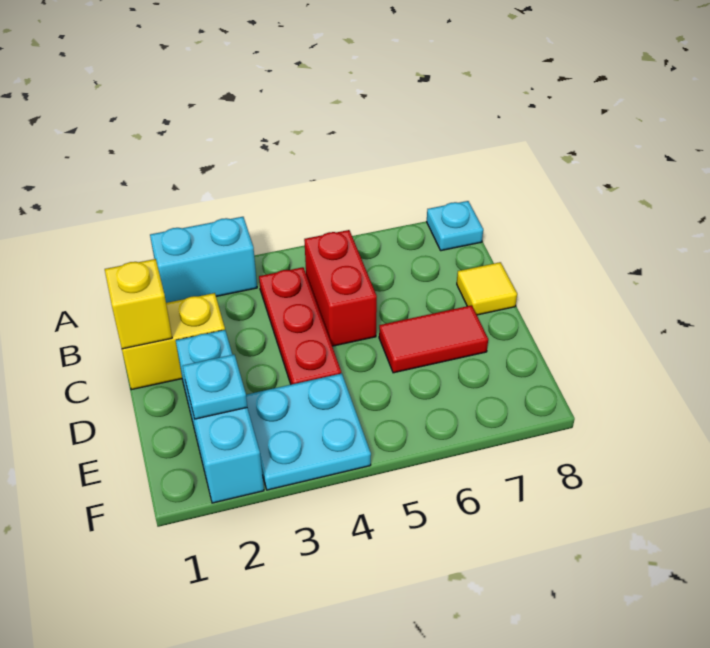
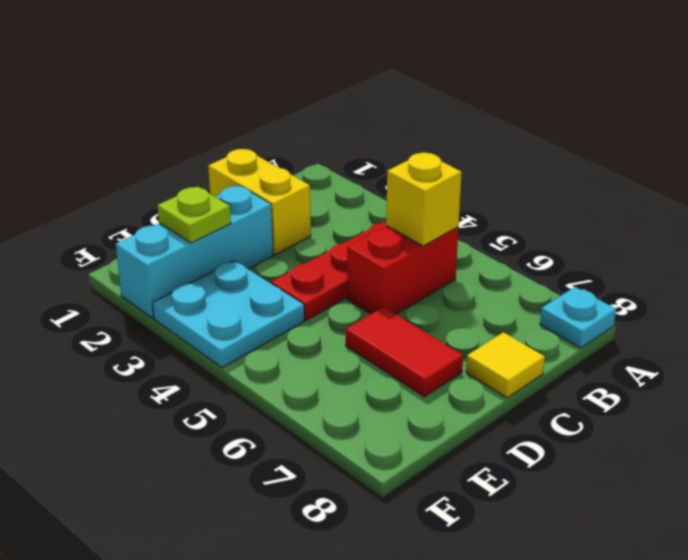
cyan brick A2:A3 level 1 -> none
yellow brick C1 level 2 -> yellow brick B5 level 2
cyan plate E2 level 2 -> lime plate E2 level 2

